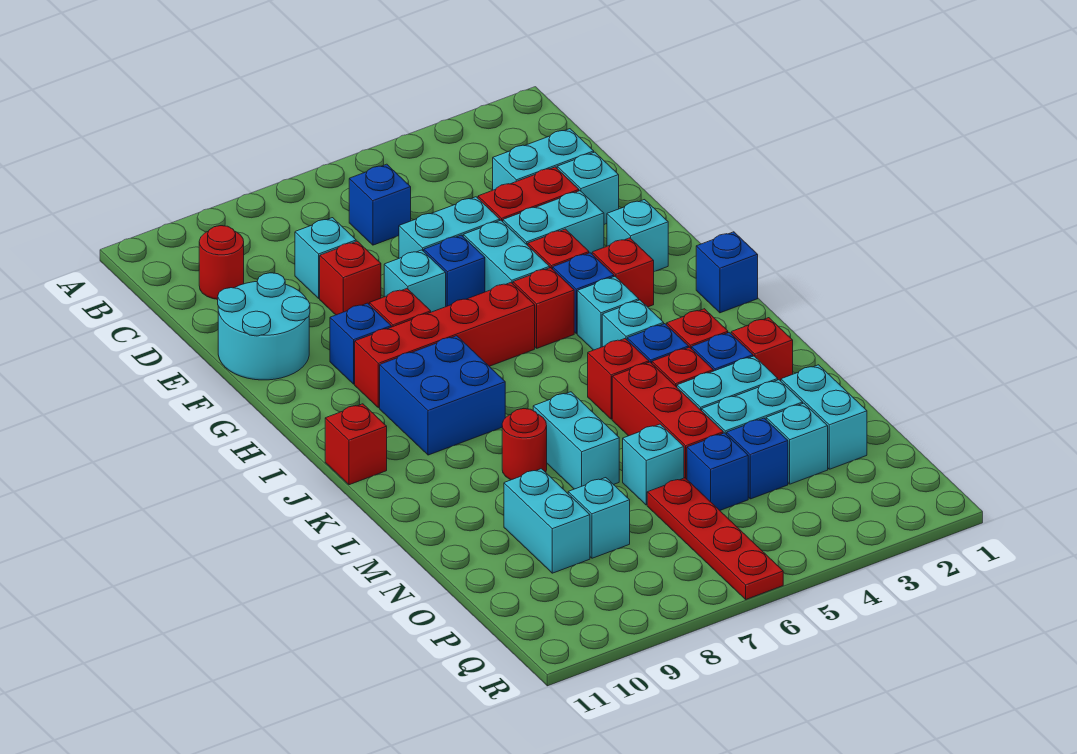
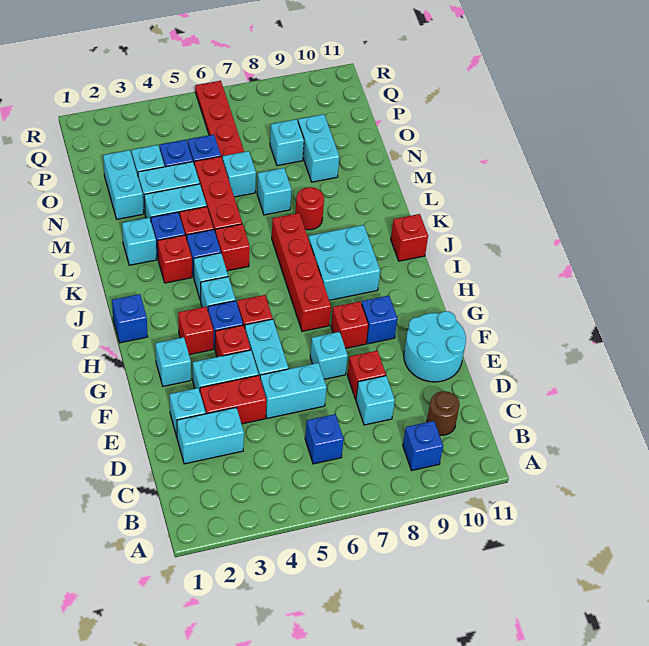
red round brick C10 level 1 -> brown round brick C10 level 1
blue brick F6 level 1 -> blue brick B9 level 1
red brick H6:H9 level 1 -> red brick H7:K7 level 1
blue brick I8:J9 level 1 -> cyan brick I8:J9 level 1
red brick L2 level 1 -> cyan brick L2 level 1
cyan brick L7:M7 level 1 -> cyan brick M7 level 1

